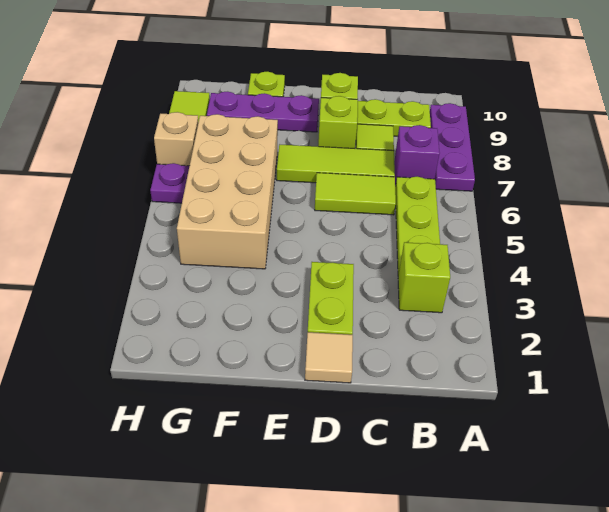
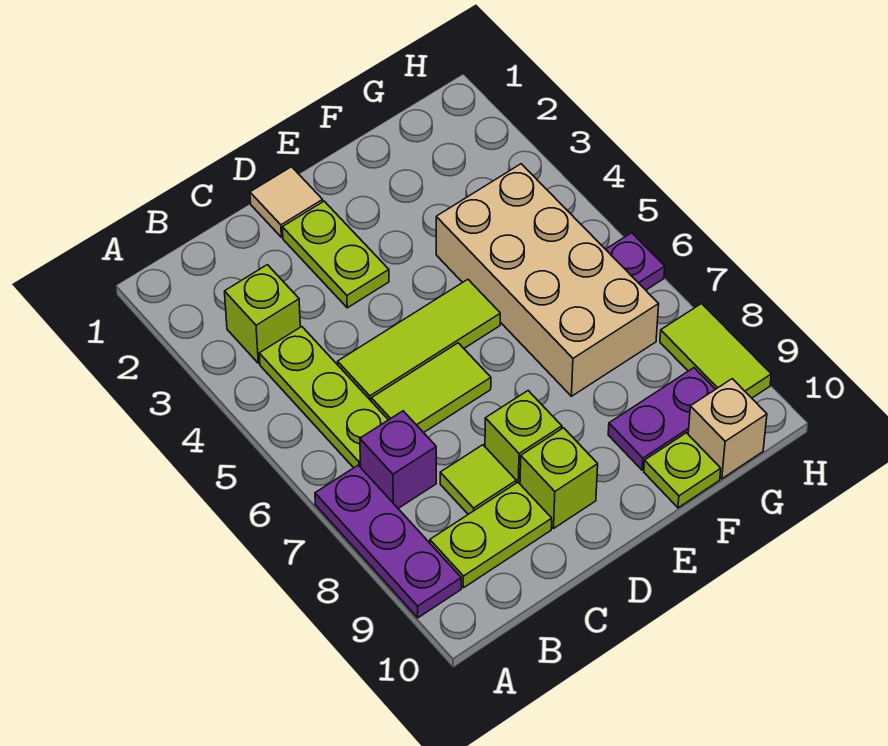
lime tile C7:E7 level 1 -> lime tile C5:E5 level 1
purple plate E9:G9 level 1 -> purple plate F9:G9 level 1
tan brick H7 level 1 -> tan brick G10 level 1

